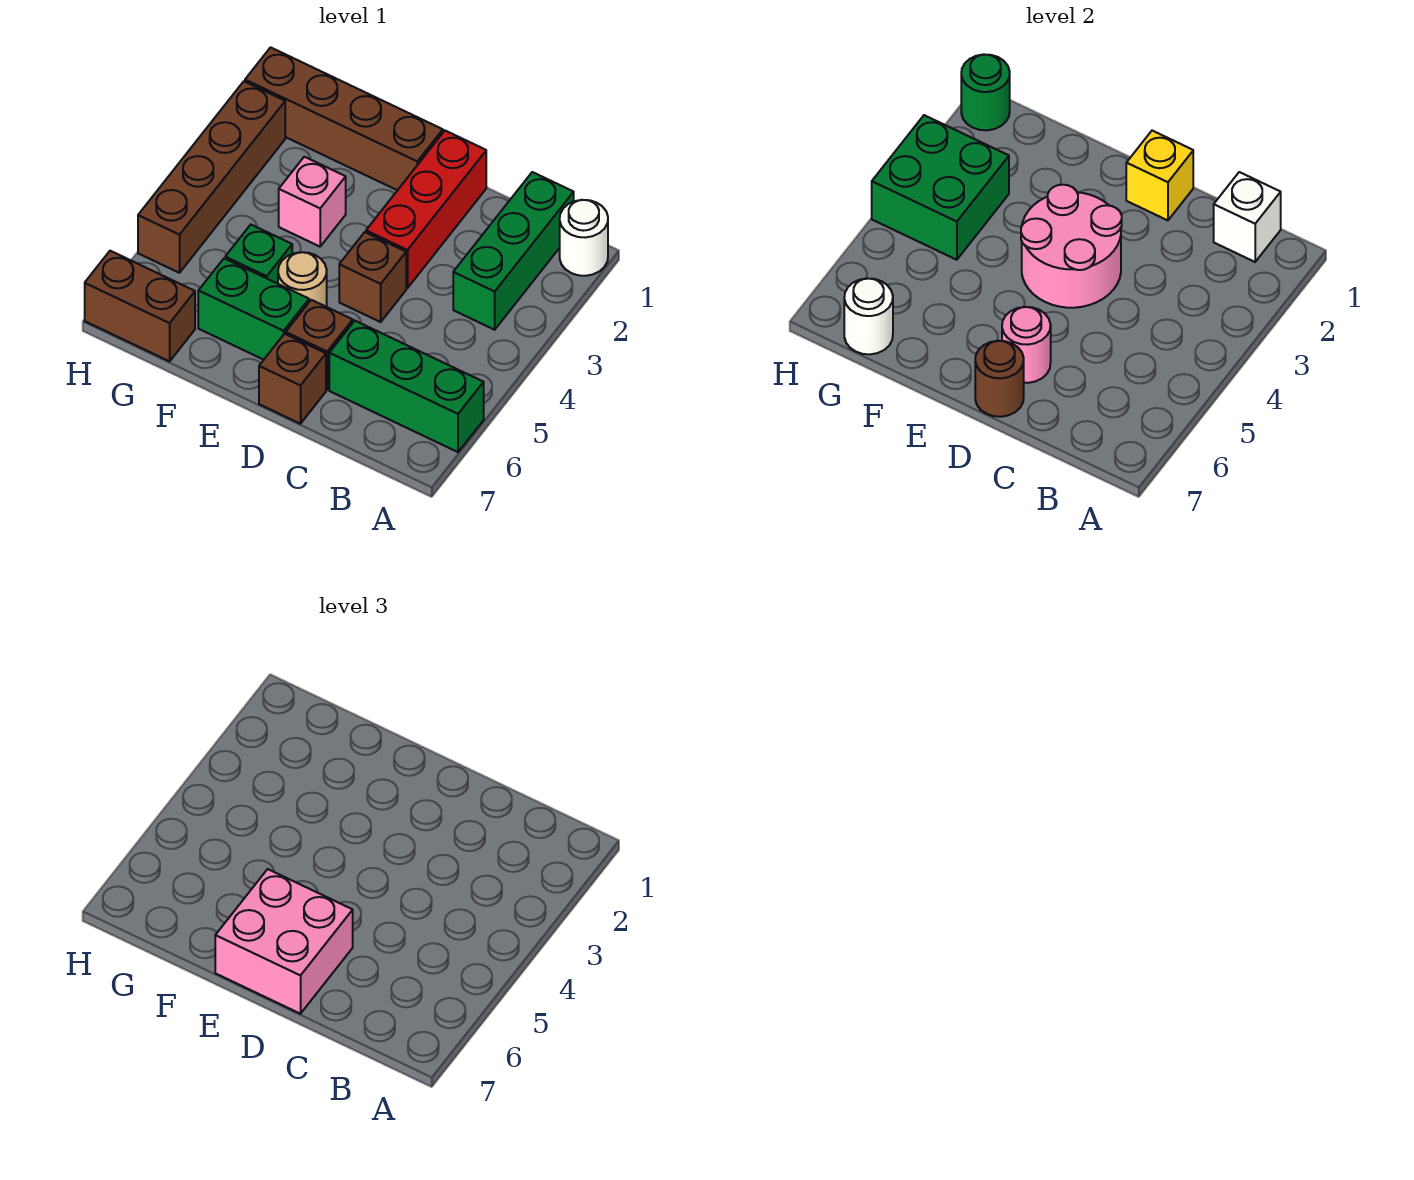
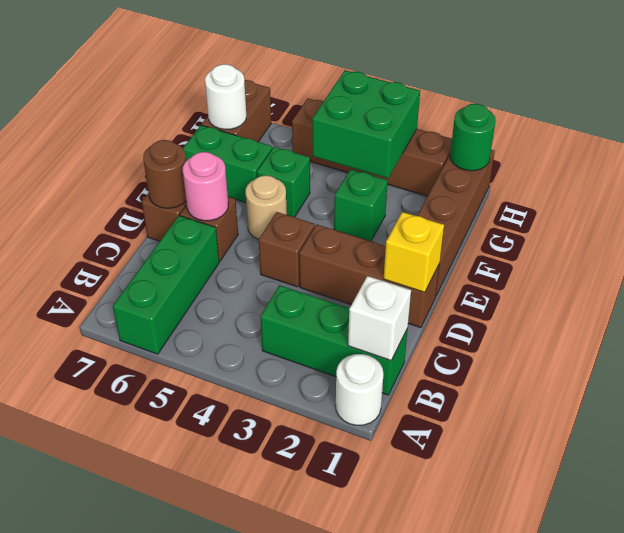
red brick D1:D3 level 1 -> brown brick D1:D3 level 1
pink round brick D3:E4 level 2 -> none
pink brick D6:E7 level 3 -> none
green brick E6:F6 level 1 -> green brick F6:F7 level 1
pink brick F3 level 1 -> green brick F3 level 1

